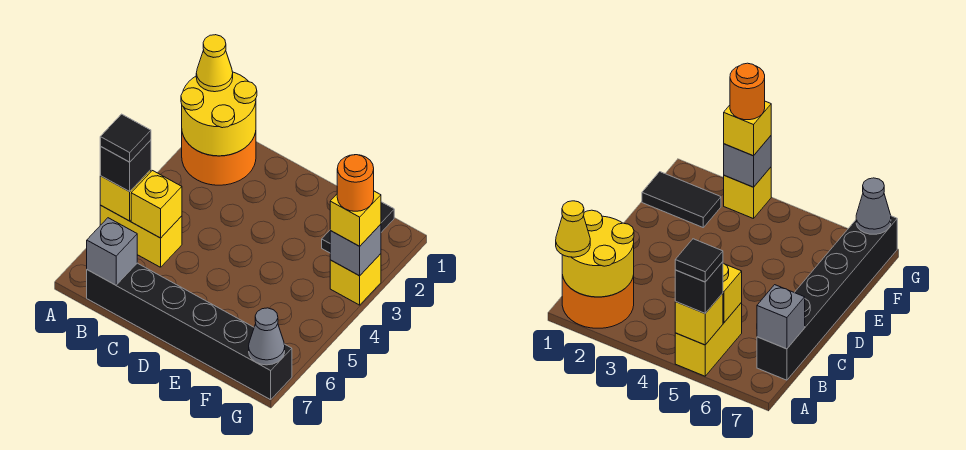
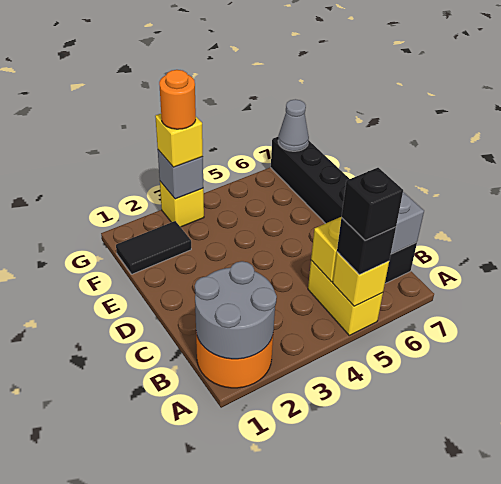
yellow round brick A1:B2 level 2 -> grey round brick A1:B2 level 2
yellow cone A1 level 3 -> none
black tile A5 level 4 -> black brick A5 level 4

